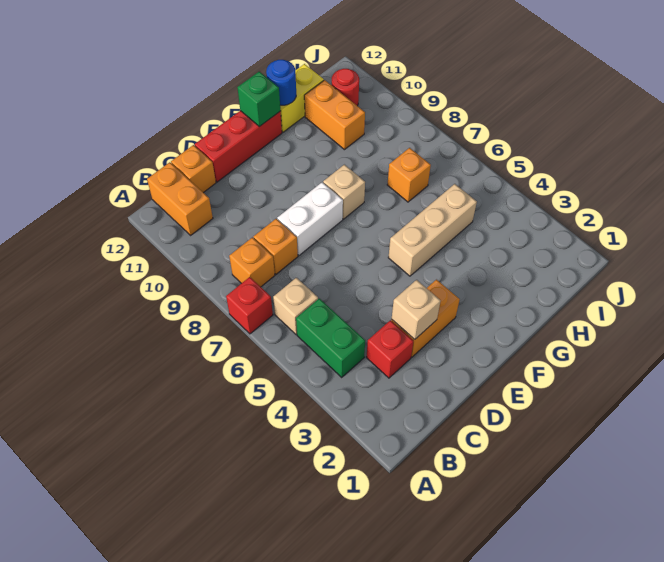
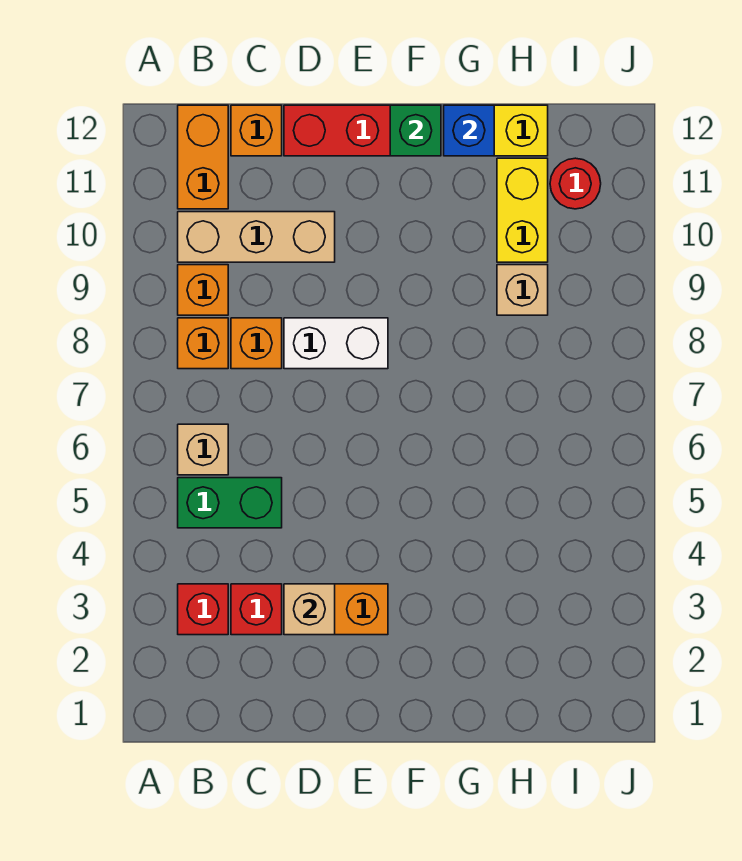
red brick A7 level 1 -> red brick B3 level 1
green brick B4:B5 level 1 -> green brick B5:C5 level 1
tan brick F5:H5 level 1 -> tan brick B10:D10 level 1
tan brick F8 level 1 -> tan brick H9 level 1
blue round brick G12 level 2 -> blue brick G12 level 2
orange brick H7 level 1 -> orange brick B9 level 1
orange brick H10:H11 level 1 -> yellow brick H10:H11 level 1

